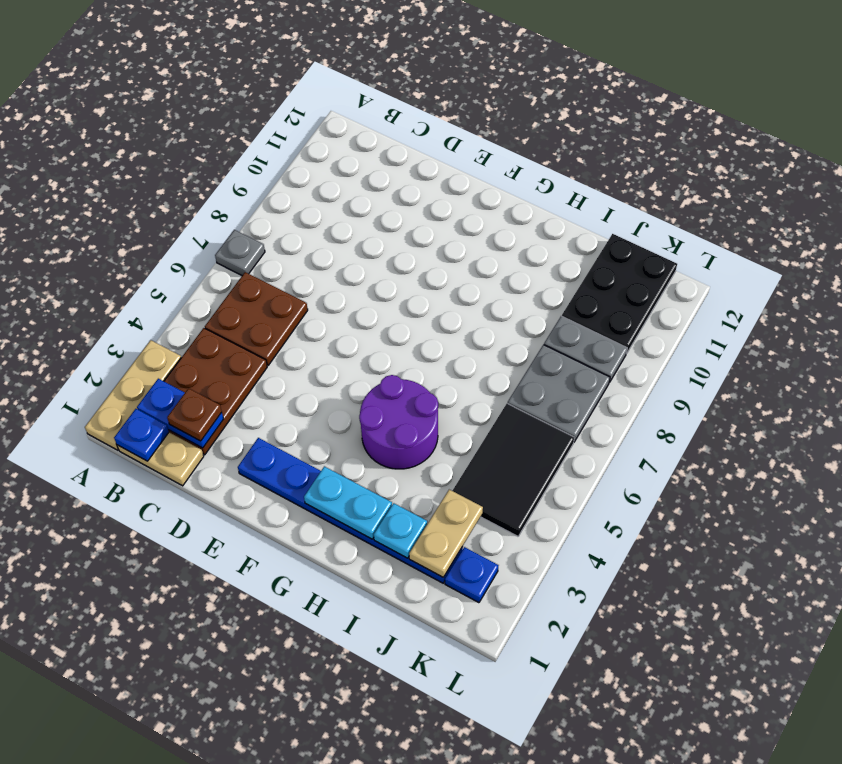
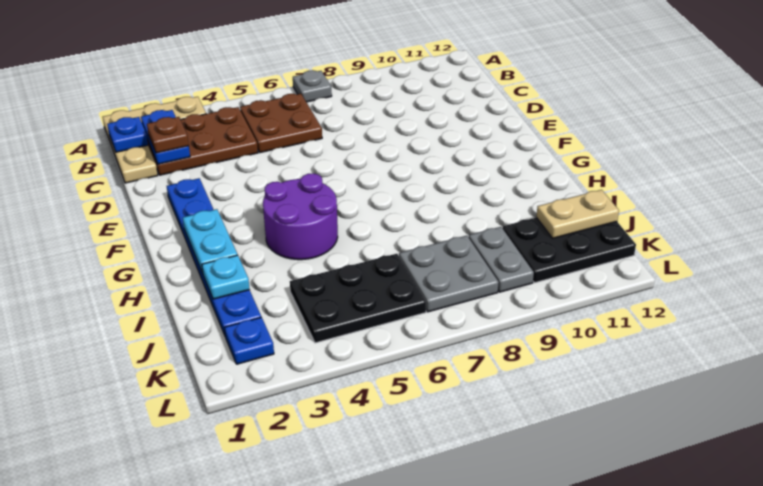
tan plate J2:J3 level 2 -> tan plate J11:J12 level 2
black tile J4:K6 level 1 -> black plate J4:K6 level 1

